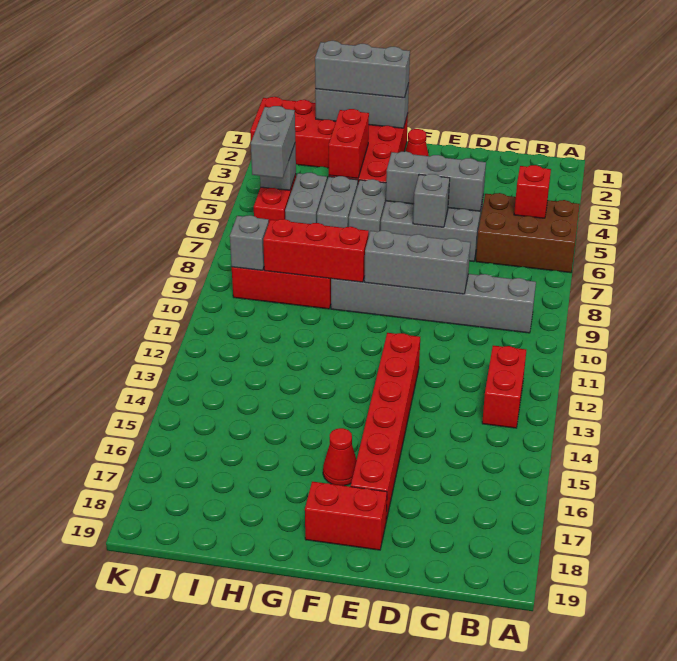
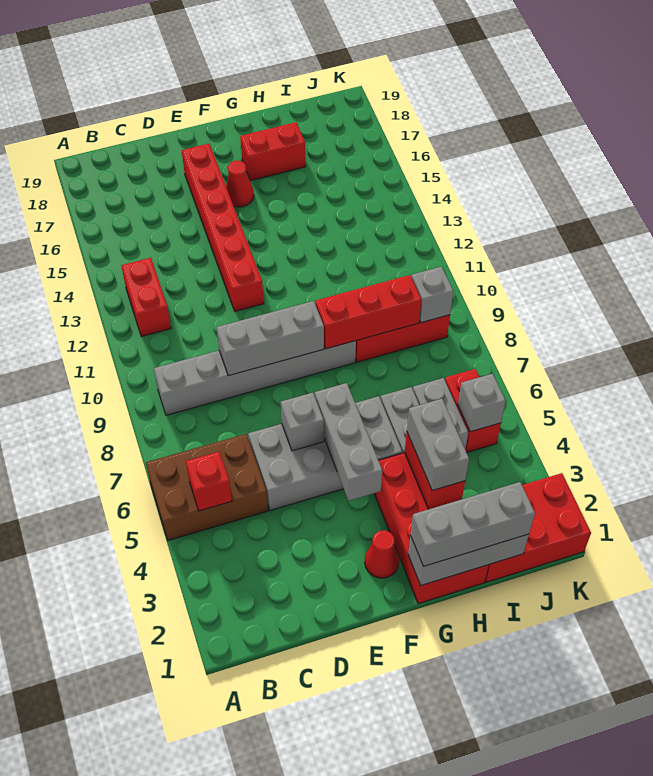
grey brick D5:F5 level 2 -> grey brick F4:F6 level 2
red brick E18:F18 level 1 -> red brick G17:H17 level 1
grey brick J5:J6 level 3 -> grey brick H3:H4 level 3

